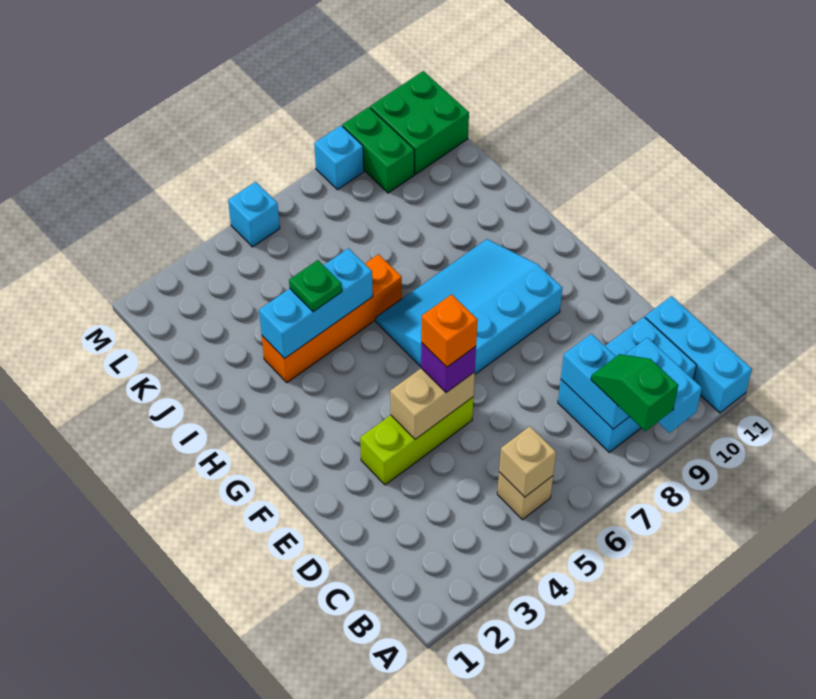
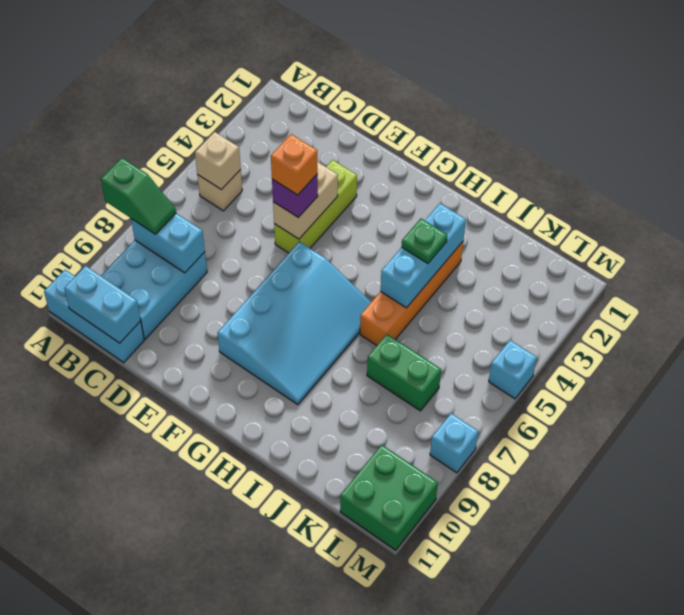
cyan brick A9:B9 level 2 -> cyan brick B11:C11 level 2
green brick L9:M9 level 1 -> green brick J7:K7 level 1

